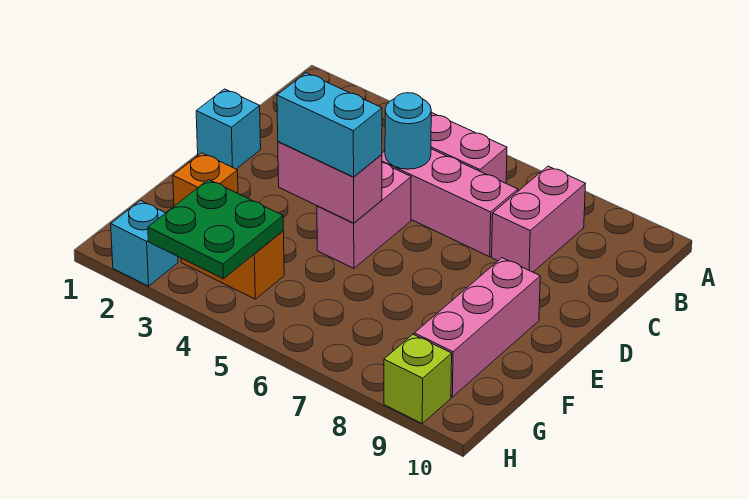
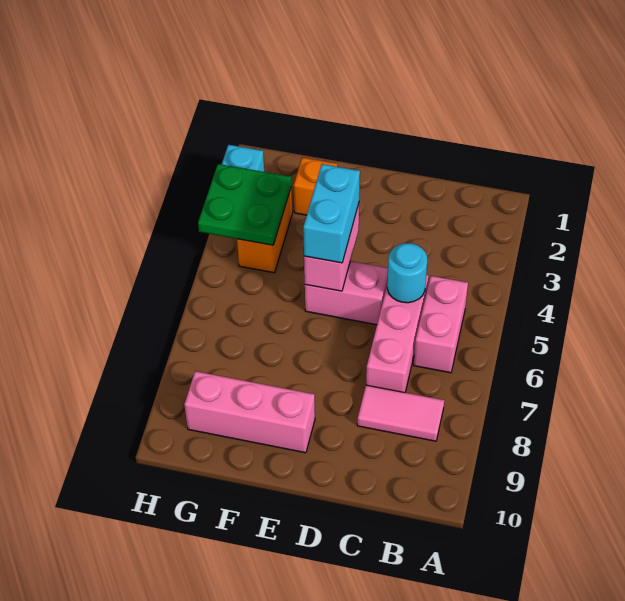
pink brick B8:C8 level 1 -> pink tile B8:C8 level 1
cyan brick D1 level 1 -> none
lime brick H9 level 1 -> none

